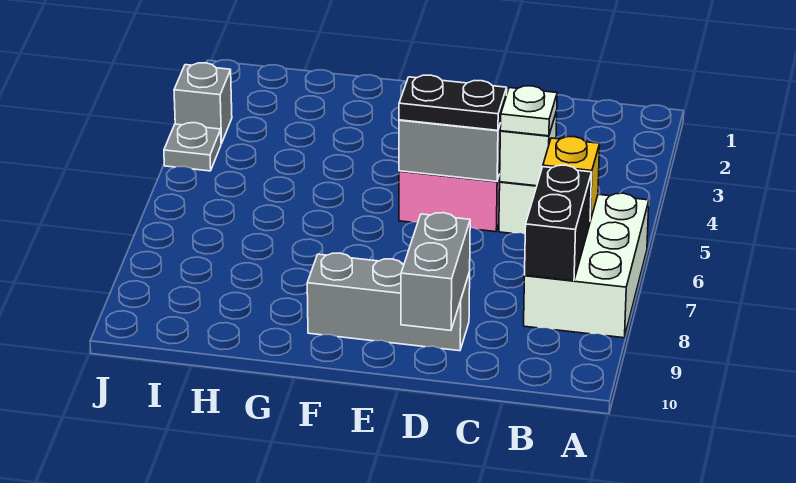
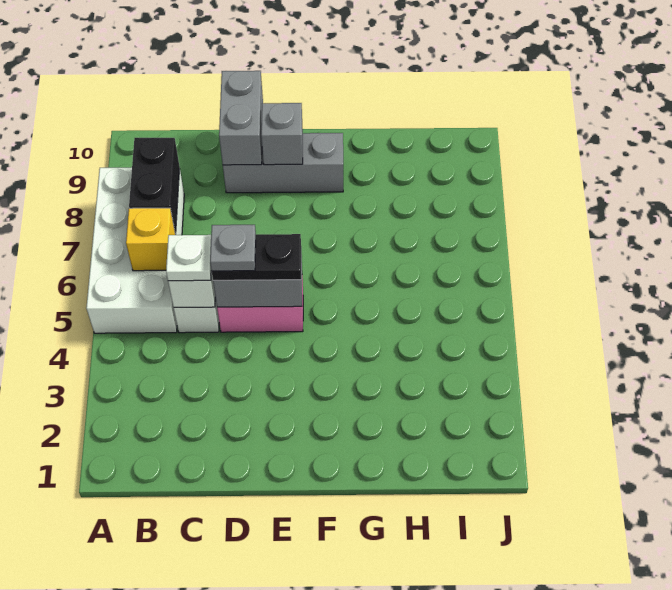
white brick A6:B8 level 1 -> white brick A5:B8 level 1
grey brick J3 level 1 -> grey brick E9 level 2
grey plate J4 level 1 -> grey plate D5 level 4

